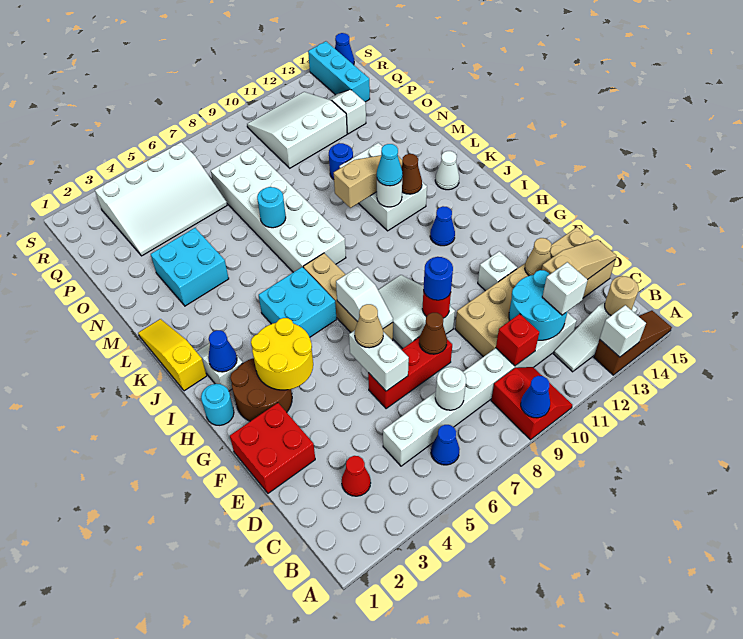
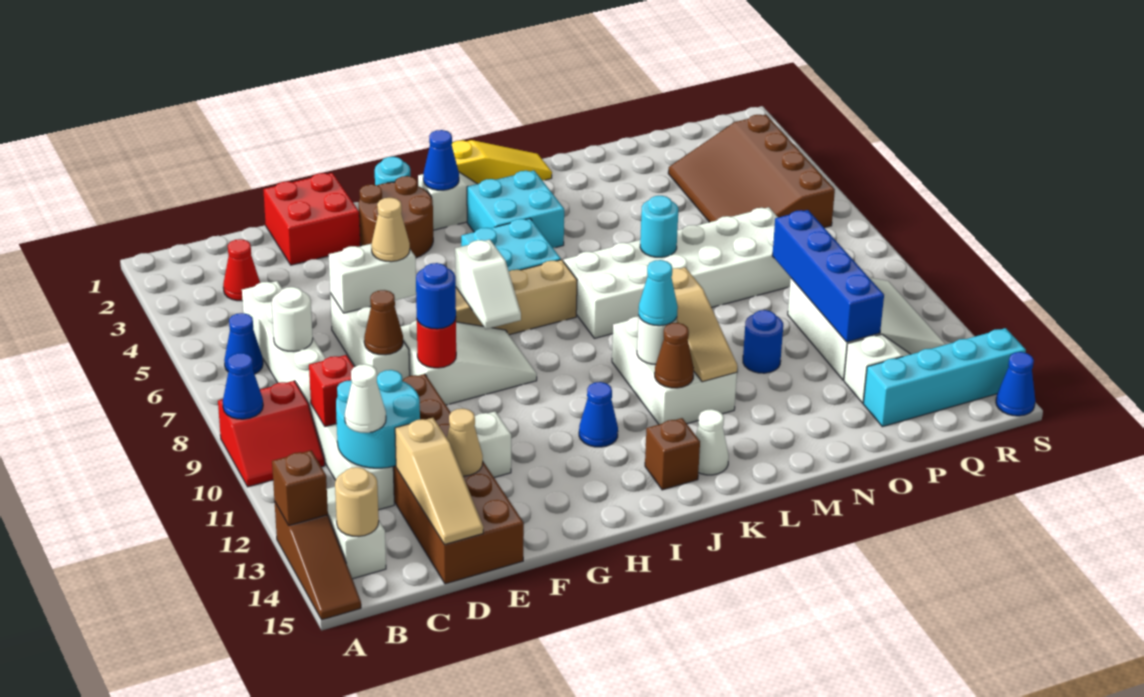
white brick A13 level 2 -> brown brick A13 level 2
white brick C12 level 3 -> white cone C12 level 3
tan brick D10:E15 level 1 -> brown brick D10:E15 level 1
red brick E6:E8 level 1 -> white brick E6:E8 level 1
yellow round brick G3:H4 level 2 -> none
white slope G7:H7 level 2 top H -> white slope H7:H8 level 2 top 7
none -> brown brick J14 level 1
white brick K11:M12 level 1 -> white brick K10:L12 level 1
cyan brick M3:N4 level 1 -> cyan brick J3:K4 level 1
white slope P3:R6 level 1 top R -> brown slope P3:R6 level 1 top R
none -> blue brick P9:P12 level 2
cyan brick Q14:S14 level 1 -> cyan brick P14:S14 level 1

